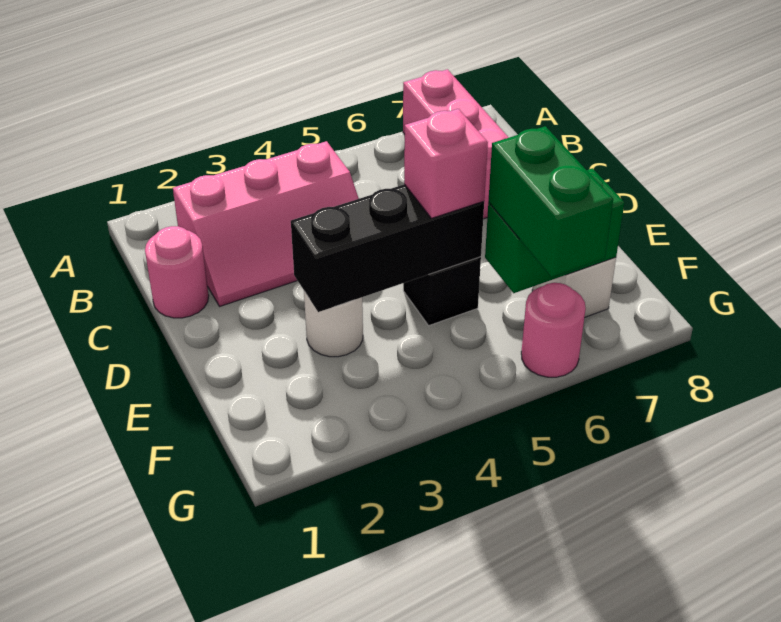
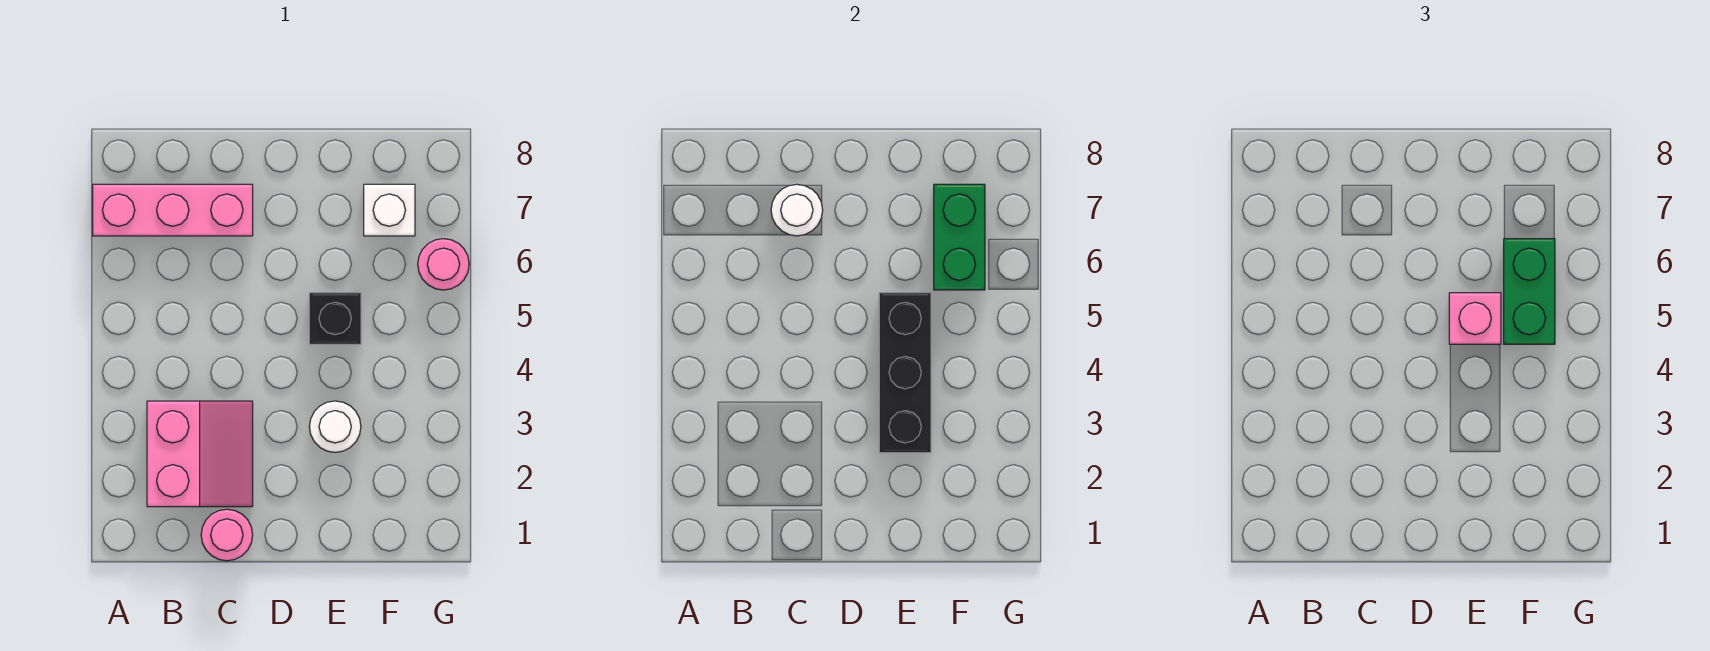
pink slope B2:C4 level 1 top B -> pink slope B2:C3 level 1 top B
none -> white round brick C7 level 2
green brick F6:G6 level 3 -> green brick F5:F6 level 3

